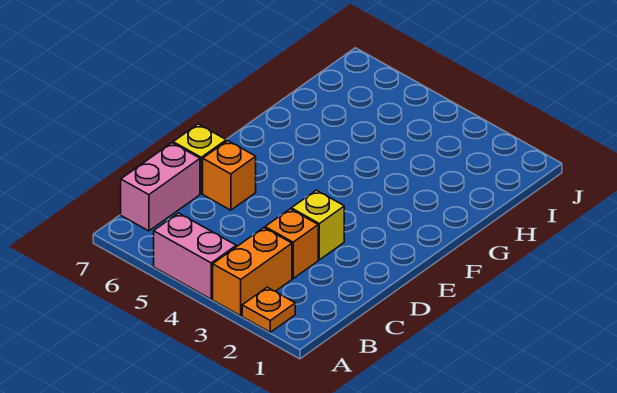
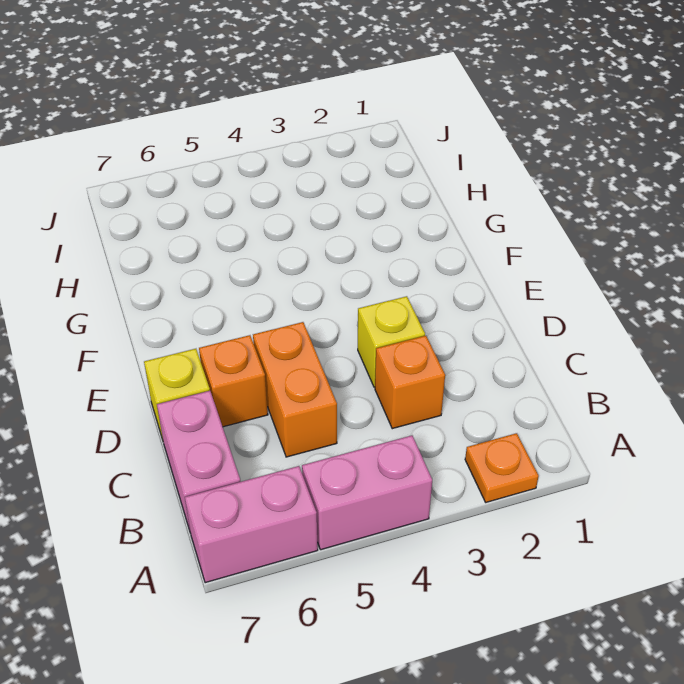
orange brick A3:B3 level 1 -> orange brick C5:D5 level 1
none -> pink brick A6:A7 level 1

